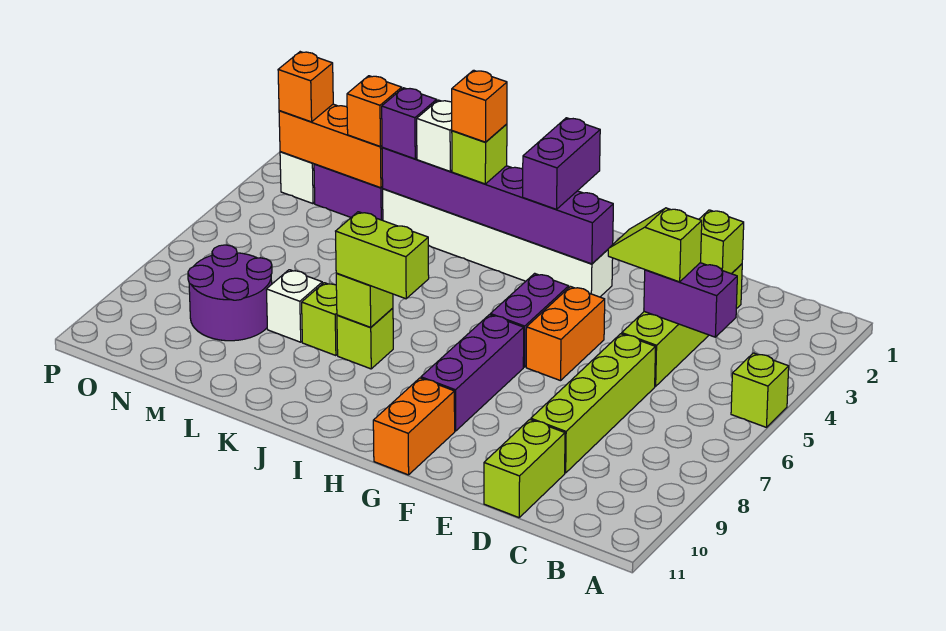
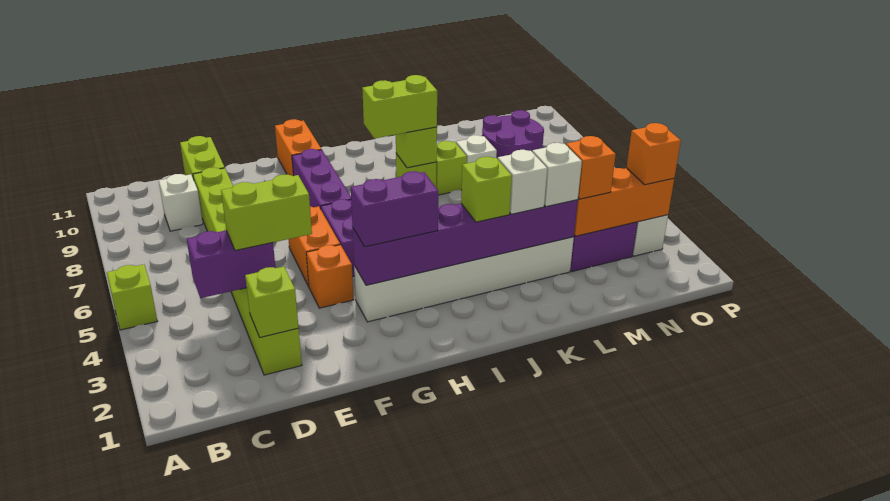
none -> white brick C9 level 1
lime slope D4:E4 level 3 top D -> lime brick D4:E4 level 3
purple brick H2:H3 level 3 -> purple brick G3:H3 level 3
orange brick J3 level 4 -> orange brick F4 level 1
purple brick L3 level 3 -> white brick L3 level 3

